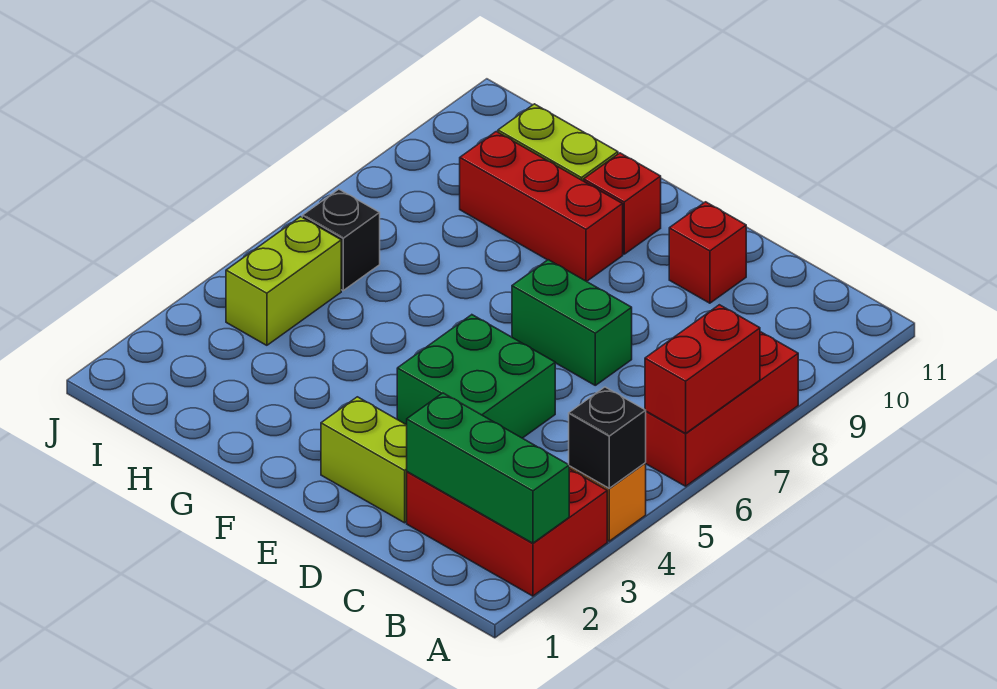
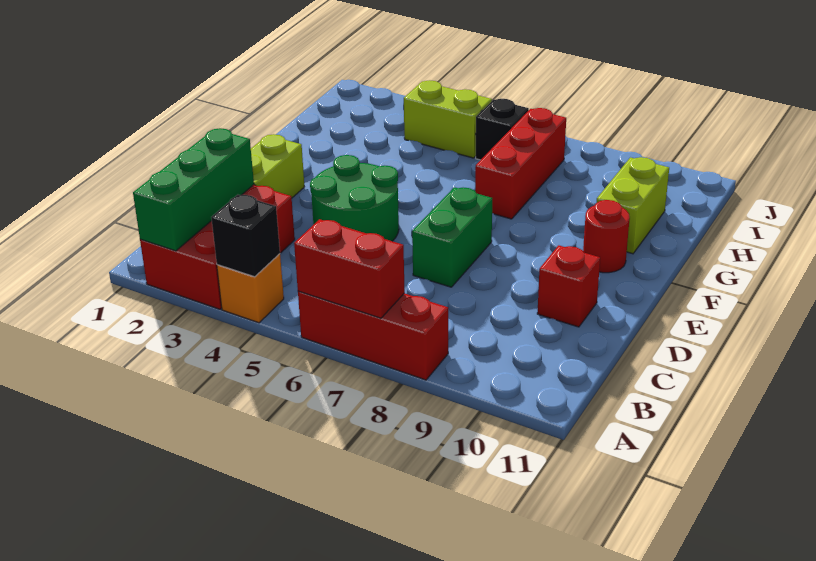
green brick D4:E5 level 1 -> green round brick D4:E5 level 1
red brick F9:H9 level 1 -> red brick G7:I7 level 1
red brick F10 level 1 -> red round brick F10 level 1

